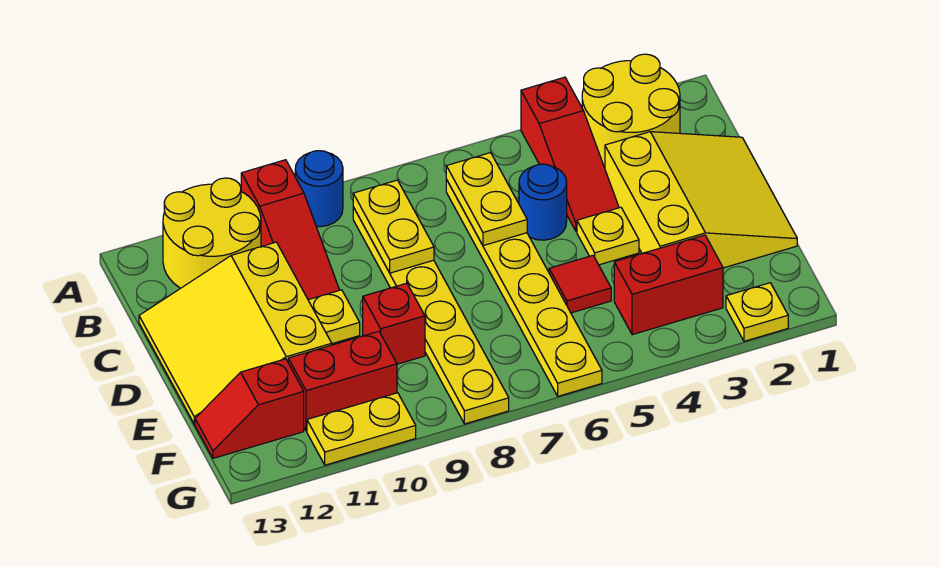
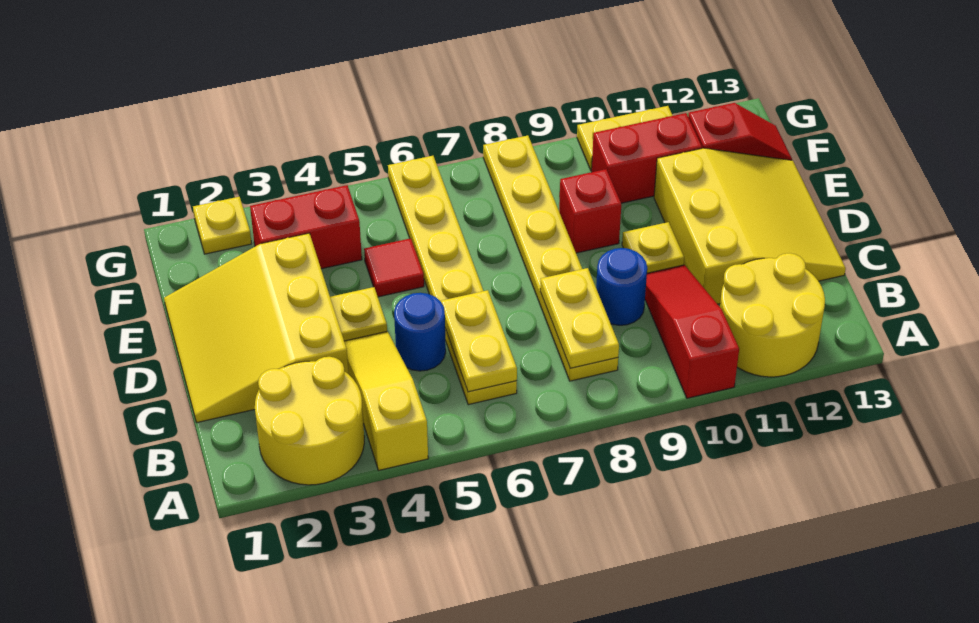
red slope A4:C4 level 1 top A -> yellow slope A4:C4 level 1 top A
blue round brick A9 level 1 -> blue round brick C9 level 1

